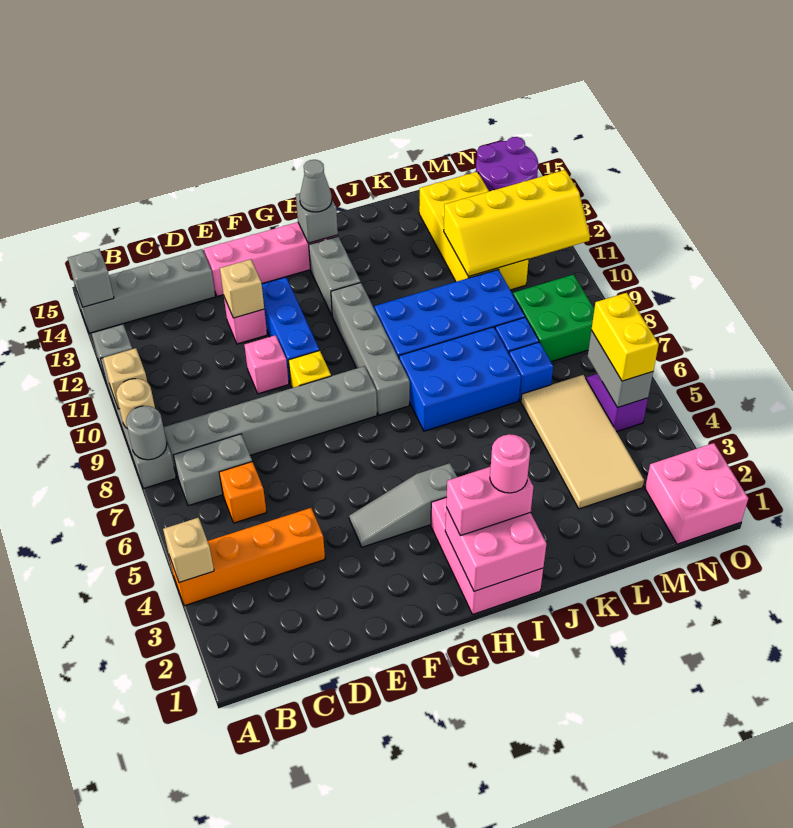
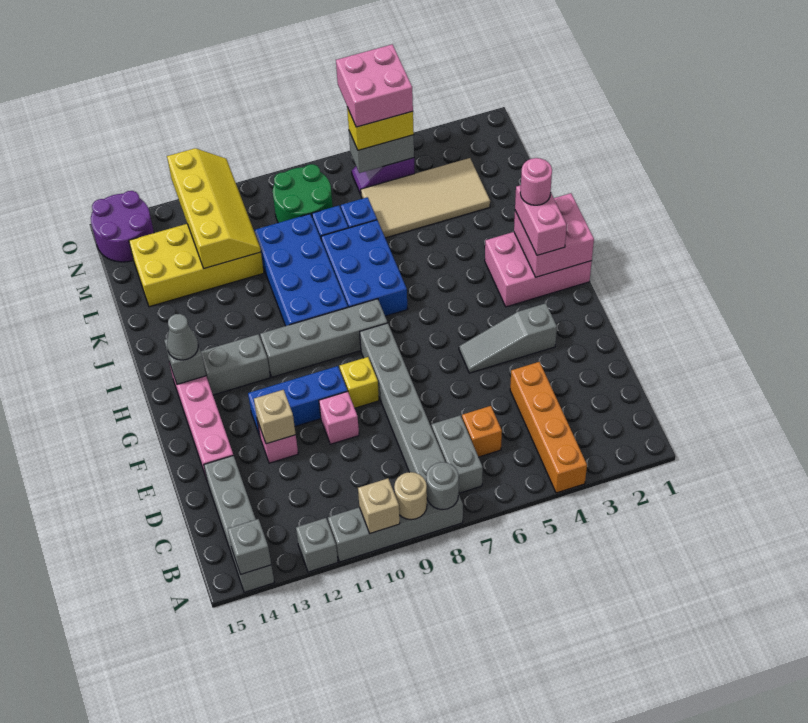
tan brick A4 level 2 -> none
grey slope F4:H4 level 1 top H -> grey slope F3:F5 level 1 top 3
green brick M8:N9 level 1 -> green round brick M8:N9 level 1
pink brick N1:O2 level 1 -> pink brick N5:O6 level 4

